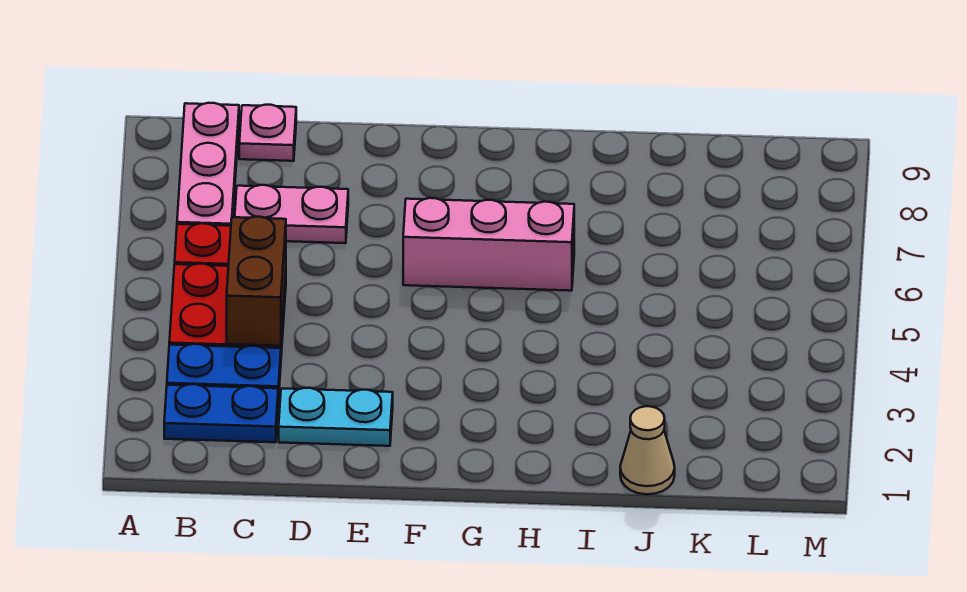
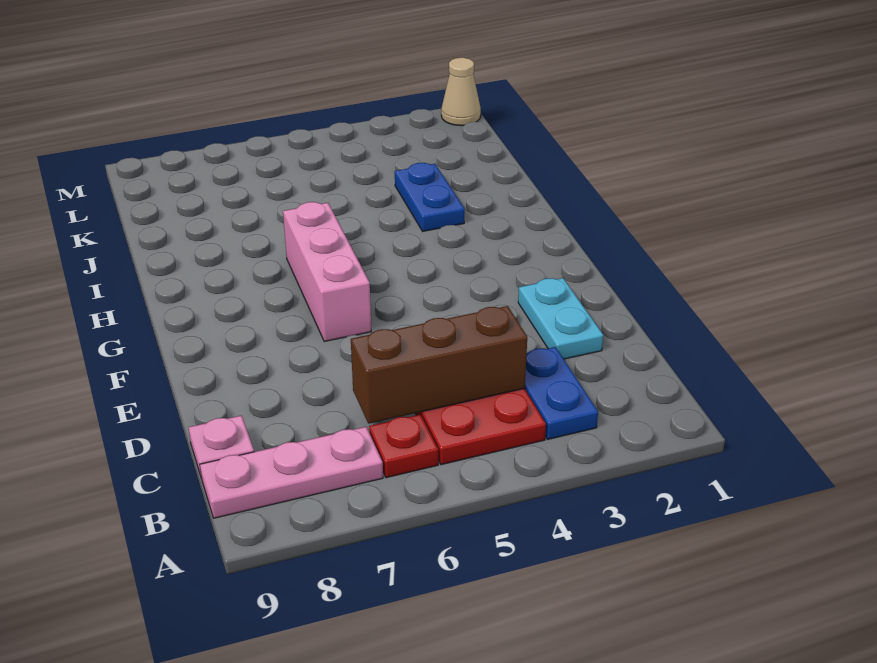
blue plate B2:C2 level 1 -> blue plate I3:J3 level 1
brown brick C4:C5 level 2 -> brown brick C4:C6 level 2
pink plate C7:D7 level 1 -> none
tan cone J1 level 1 -> tan cone M1 level 1

